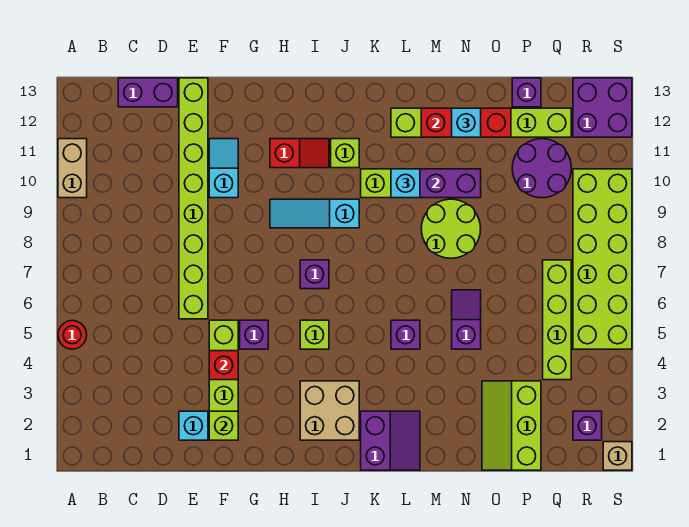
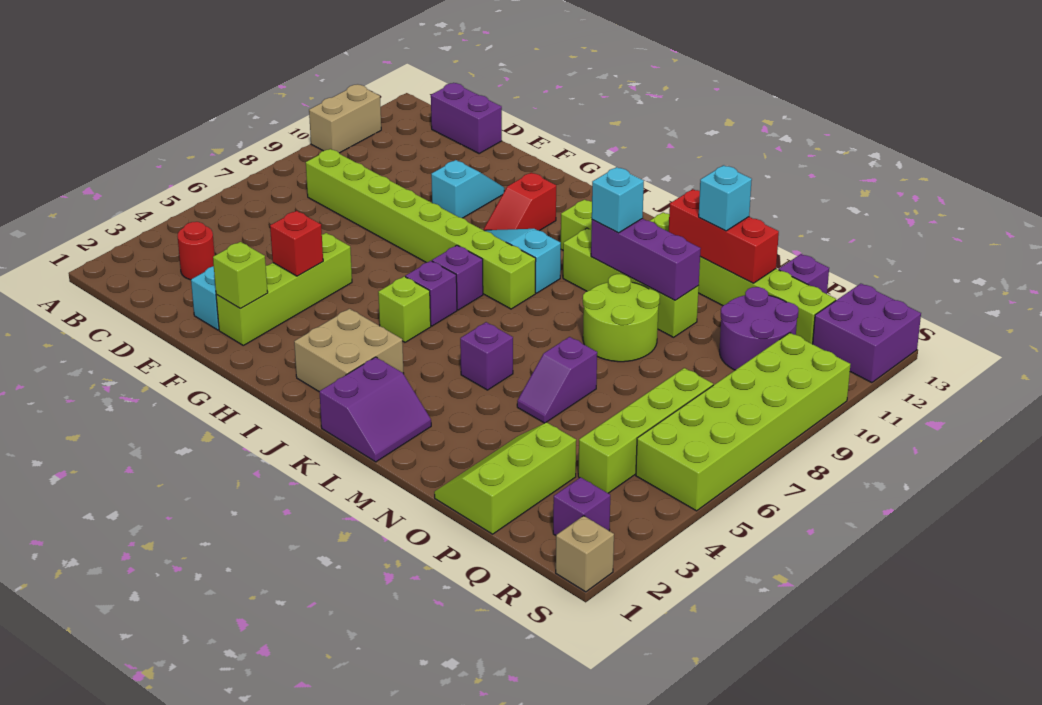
red round brick A5 level 1 -> red round brick C3 level 1
lime brick E6:E13 level 1 -> lime brick C8:J8 level 1
purple brick G5 level 1 -> purple brick I6 level 1
red slope H11:I11 level 1 top H -> red slope H10:H11 level 1 top 11
purple slope N5:N6 level 1 top 5 -> purple slope N5:N6 level 1 top 6

